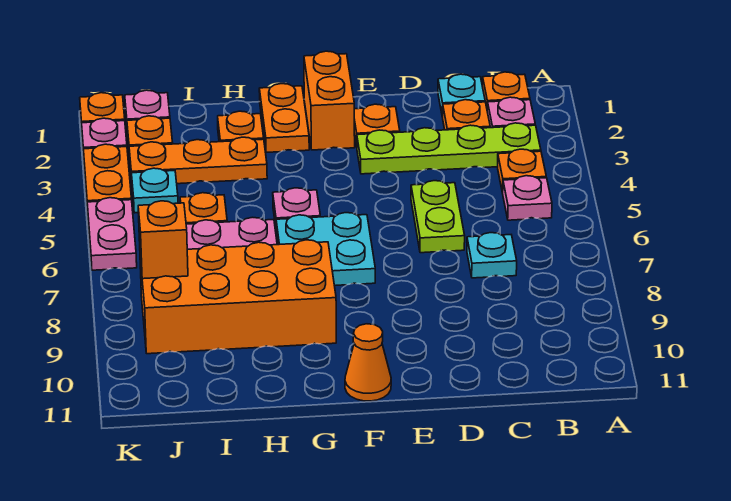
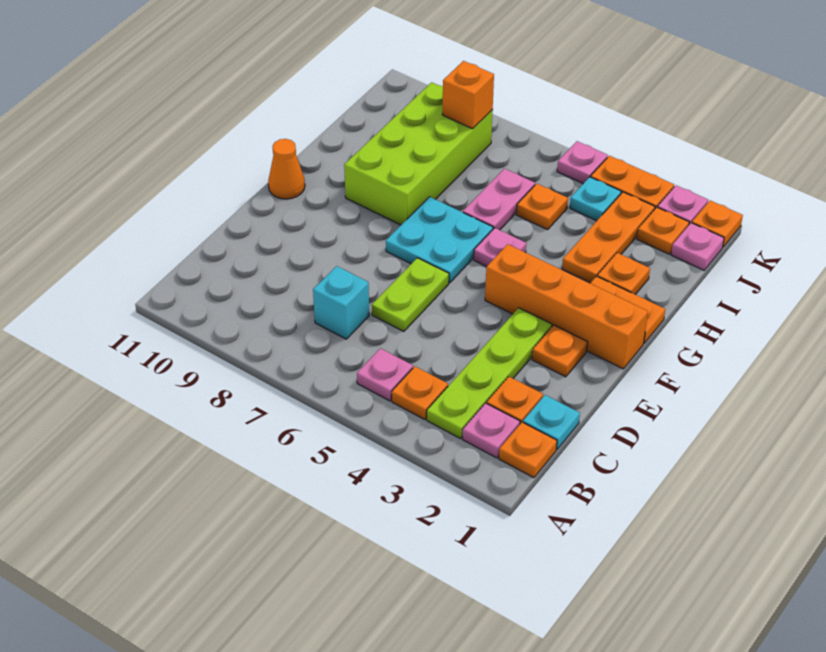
cyan plate C7 level 1 -> cyan brick C7 level 1
lime plate D5:D6 level 1 -> lime plate D6:E6 level 1
orange brick F1:F2 level 1 -> orange brick F1:F4 level 1
orange brick G8:J9 level 1 -> lime brick G8:J9 level 1
pink plate K5:K6 level 1 -> pink plate K5 level 1

